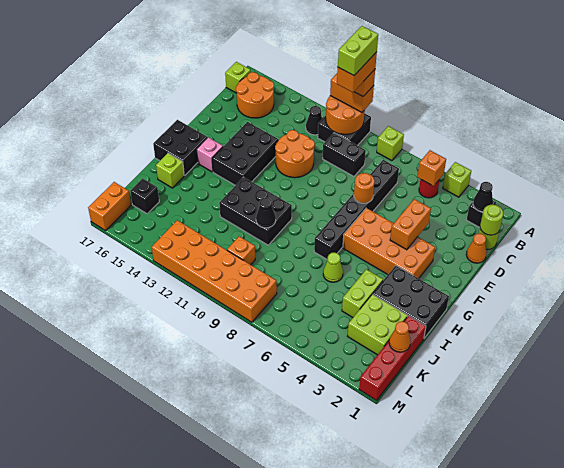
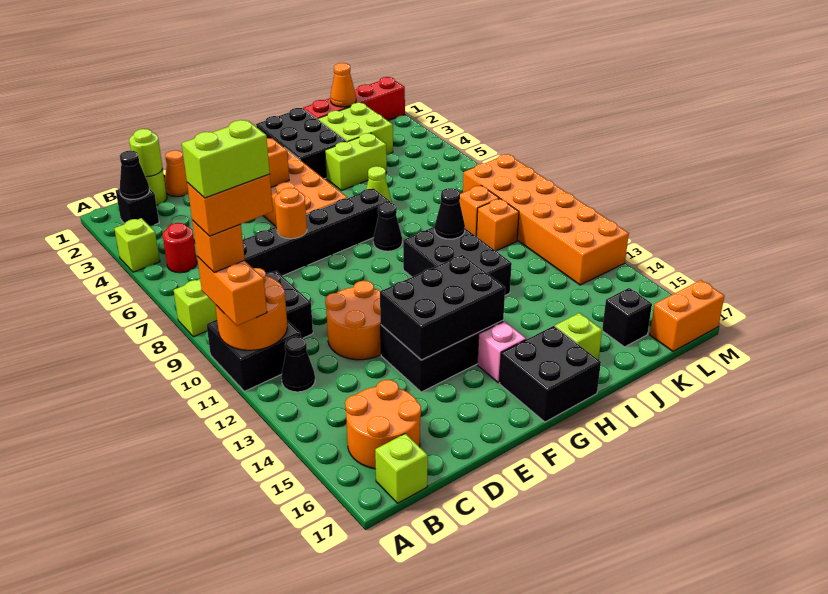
orange brick B5 level 2 -> orange brick K9 level 1
none -> black brick E13:G14 level 2
none -> black cone H8 level 1

